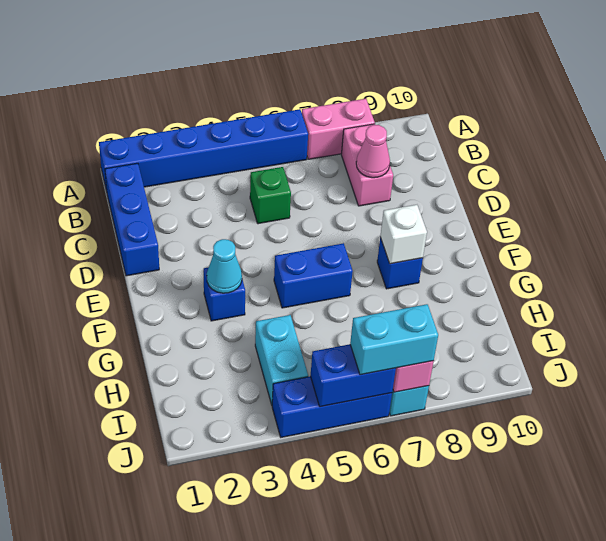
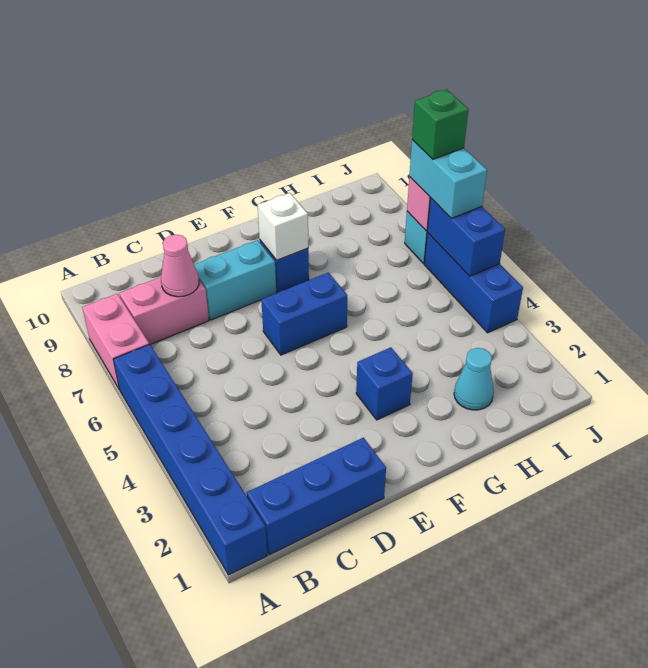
green brick C5 level 1 -> green brick J7 level 4
cyan cone F3 level 2 -> cyan cone H2 level 1
blue brick F5:F6 level 1 -> blue brick E6:F6 level 1
cyan brick H4:I4 level 1 -> cyan brick D8:E8 level 1

